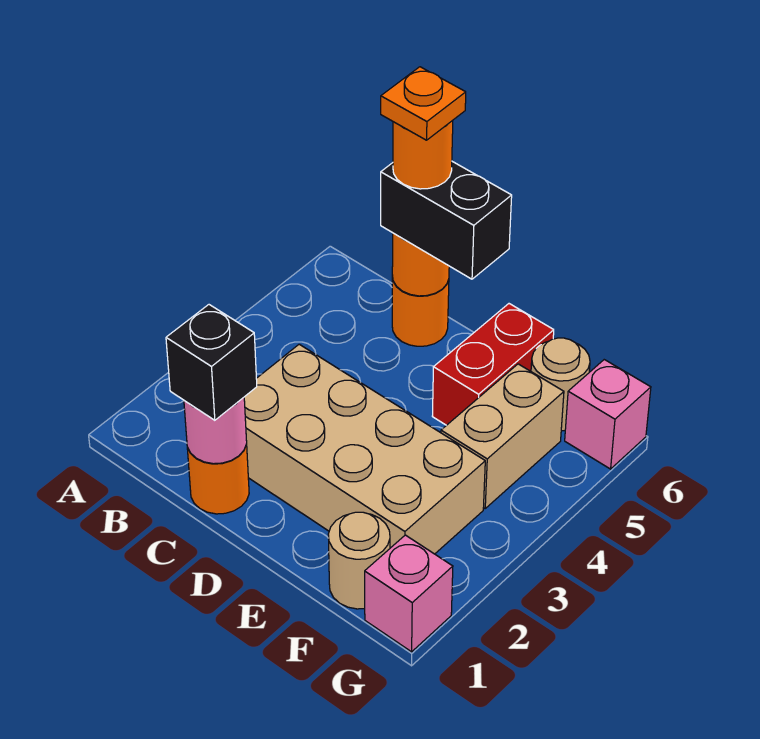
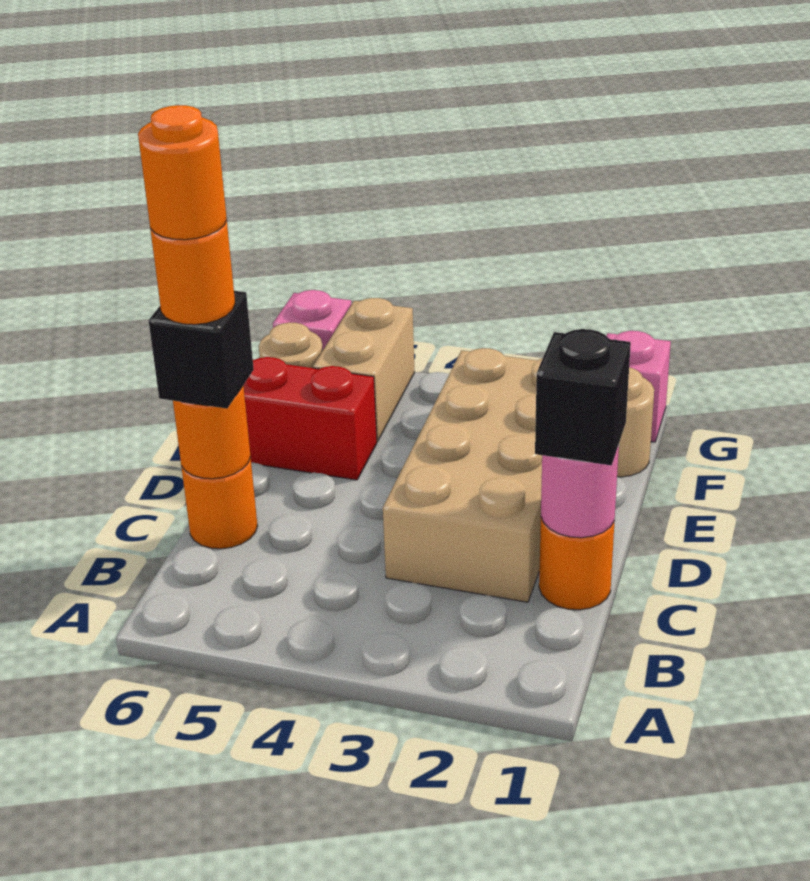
black brick C6:D6 level 3 -> black brick C6 level 3
orange plate C6 level 5 -> orange round brick C6 level 5
tan brick F4:F5 level 1 -> tan brick F5:G5 level 1

